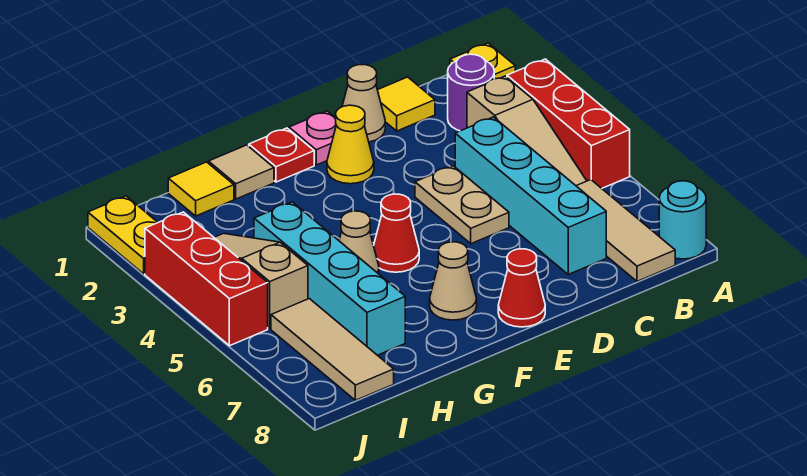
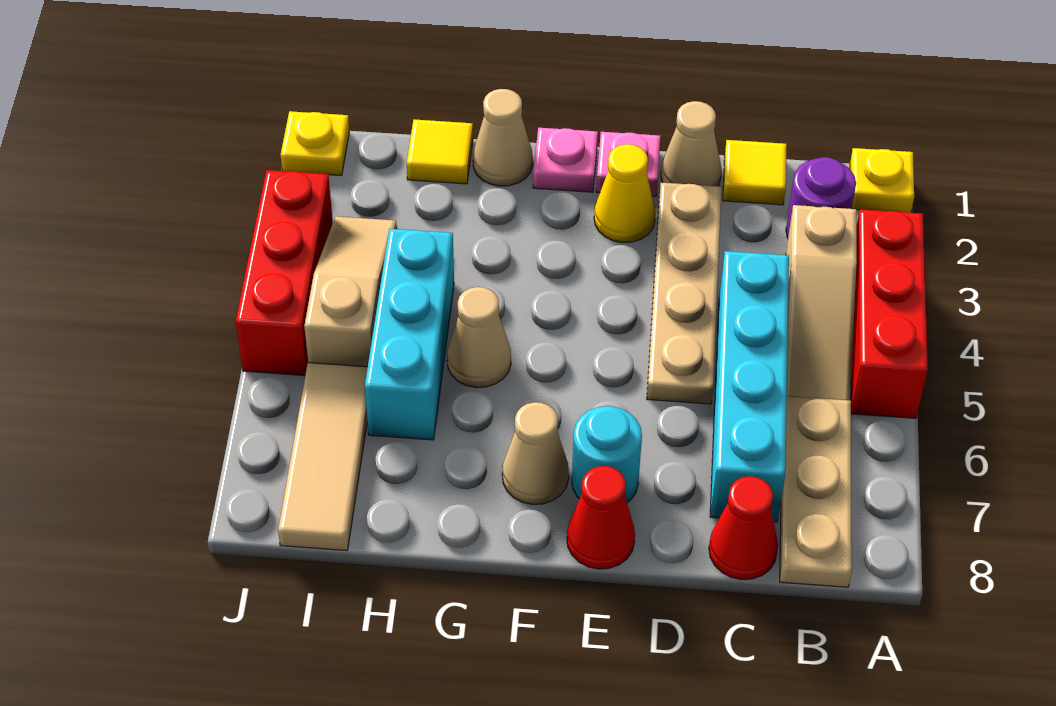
cyan round brick A8 level 1 -> cyan round brick E7 level 1
tan tile B6:B8 level 1 -> tan plate B6:B8 level 1
tan plate D4:D5 level 1 -> tan plate D2:D5 level 1
red plate F1 level 1 -> pink plate F1 level 1
red cone F5 level 1 -> red cone C8 level 1
tan tile G1 level 1 -> tan cone G1 level 1
cyan brick H4:H7 level 1 -> cyan brick H4:H6 level 1
yellow plate J1:J2 level 1 -> yellow plate J1 level 1

